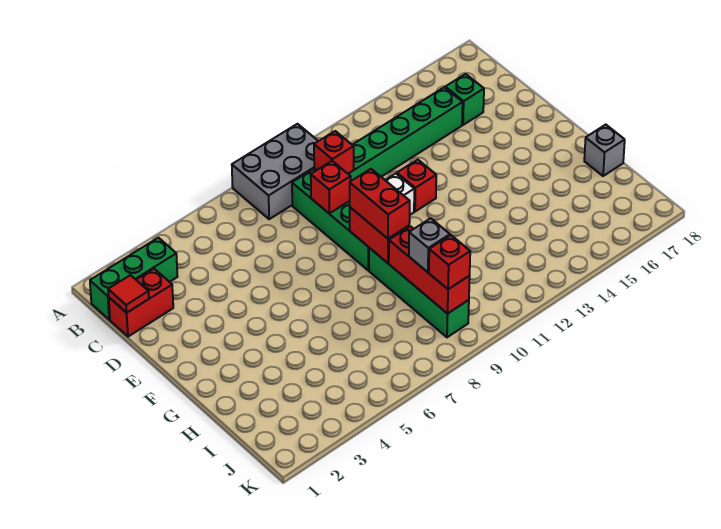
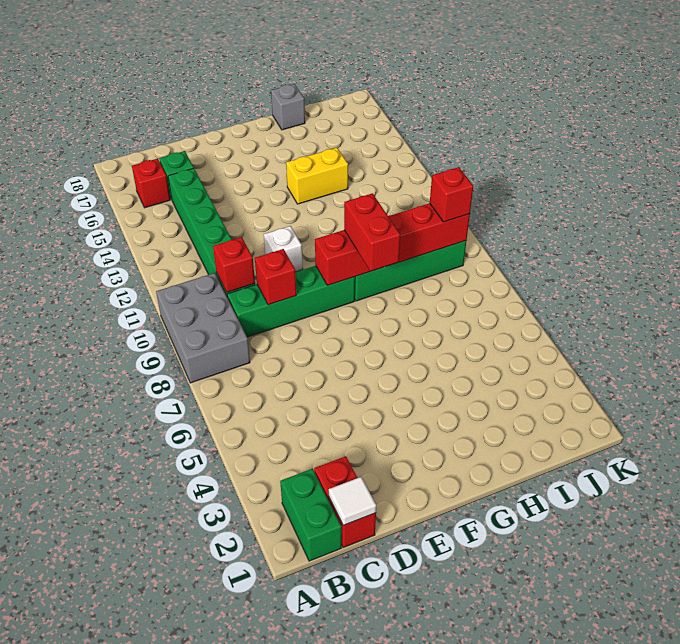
green brick B1:B3 level 1 -> green brick B1:B2 level 1
red tile C1 level 2 -> white tile C1 level 2
red brick E12 level 1 -> red brick B16 level 1
red brick F9:G9 level 3 -> red brick G8:G9 level 3
none -> yellow brick G14:H14 level 1
grey brick I9 level 3 -> none

